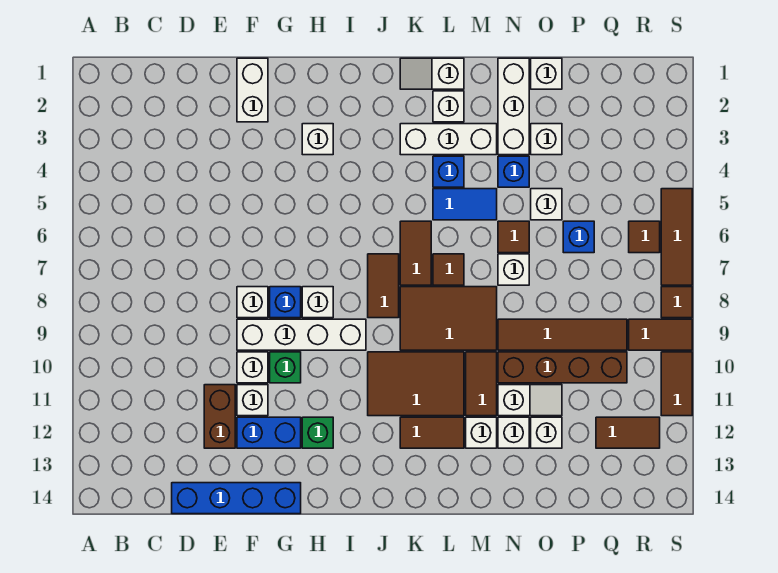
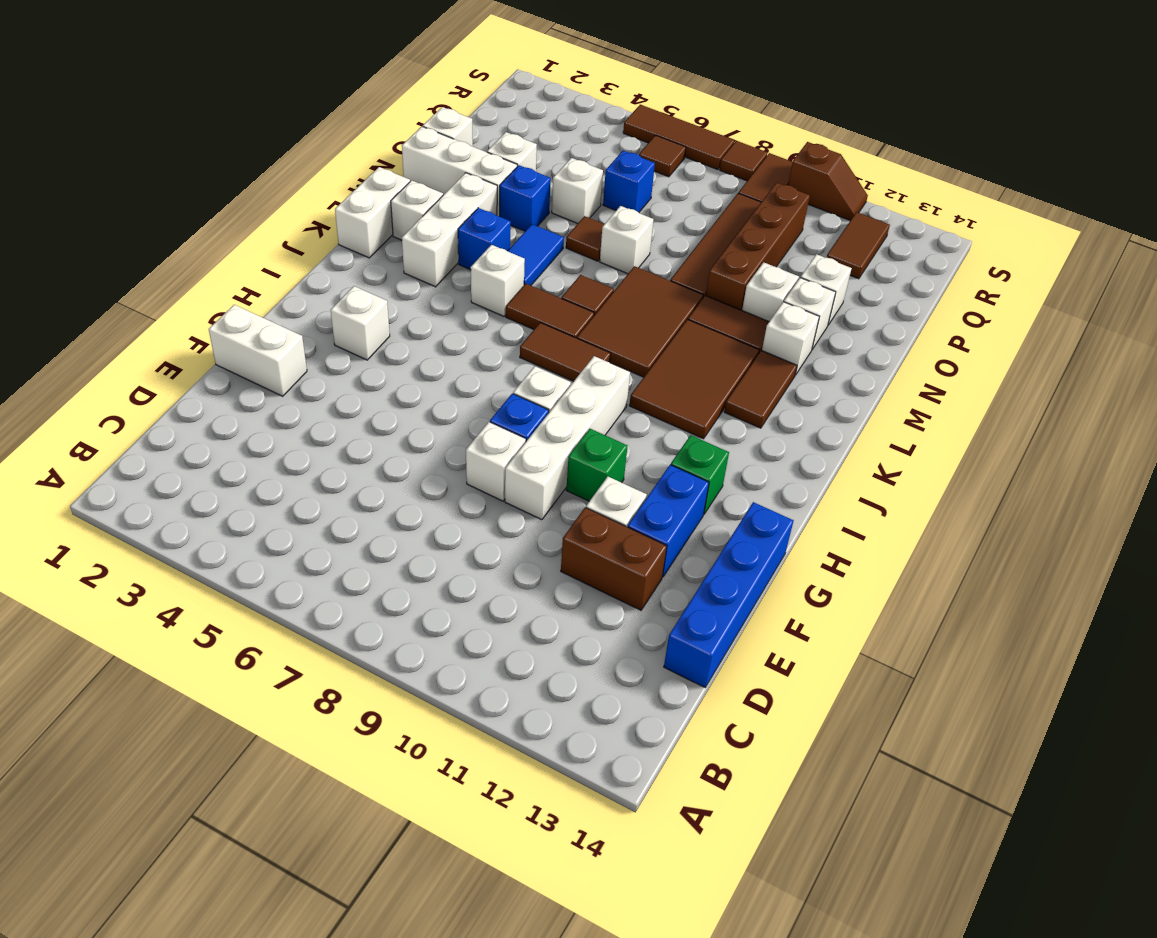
white brick F10 level 1 -> white brick K5 level 1
white slope K1:L1 level 1 top L -> white brick K1:L1 level 1
brown tile S10:S11 level 1 -> brown slope S10:S11 level 1 top 10

